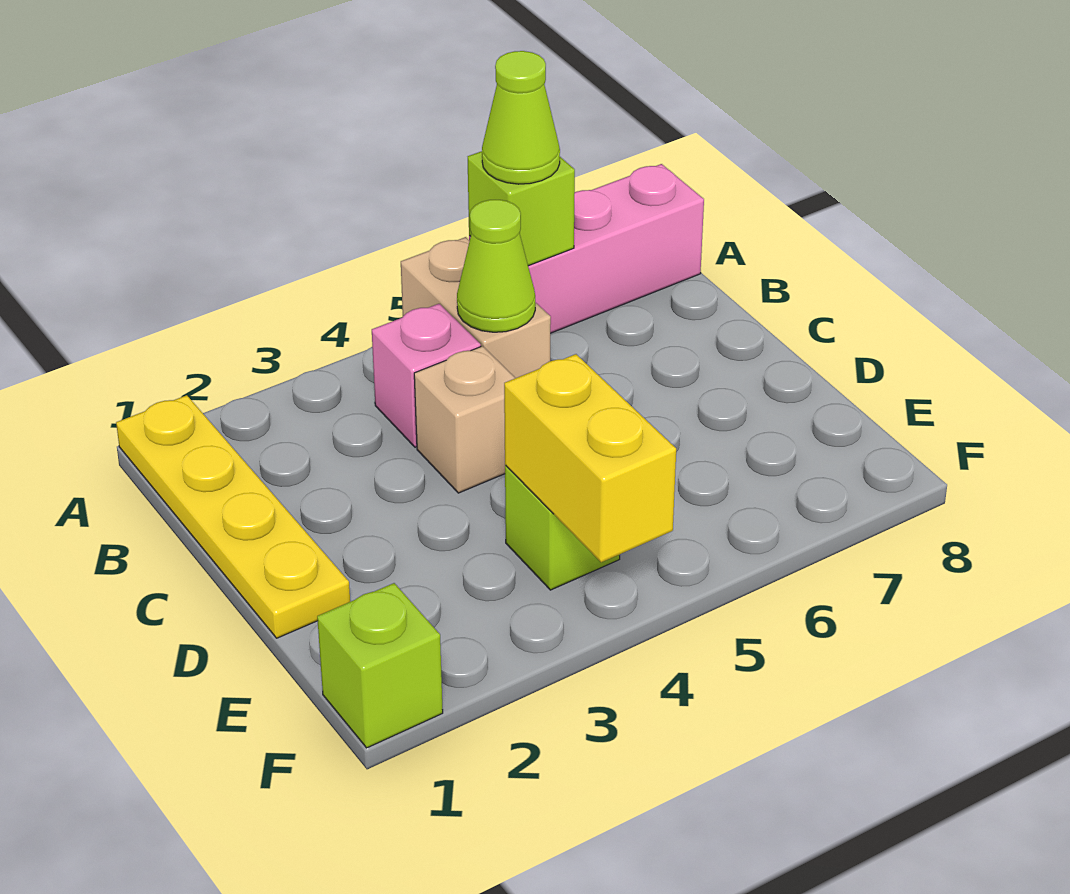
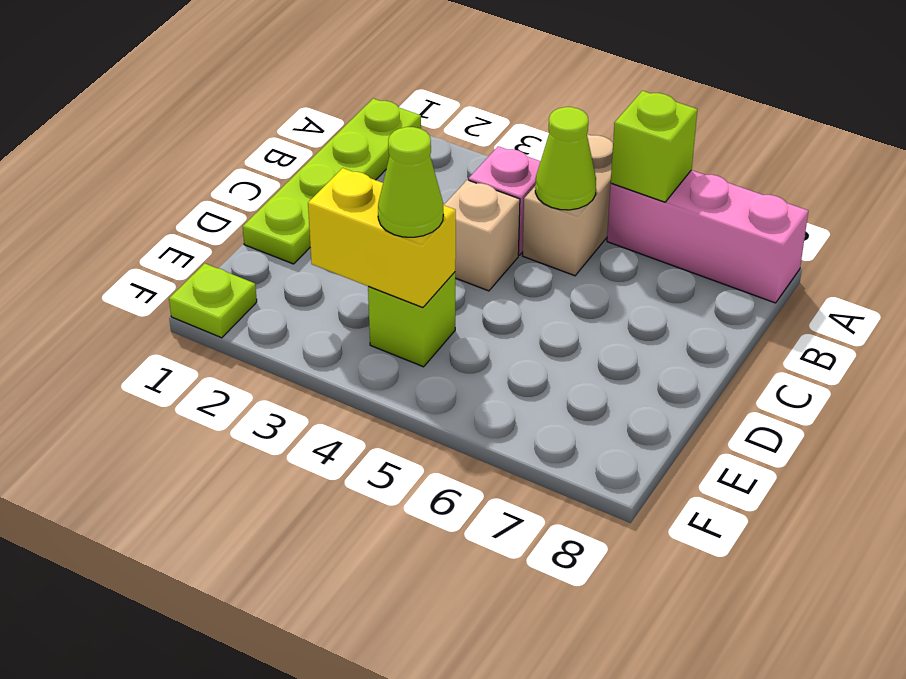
yellow plate A1:D1 level 1 -> lime plate A1:D1 level 1
lime cone A6 level 3 -> lime cone E4 level 3
yellow brick E4:F4 level 2 -> yellow brick E3:E4 level 2
lime brick F1 level 1 -> lime plate F1 level 1

